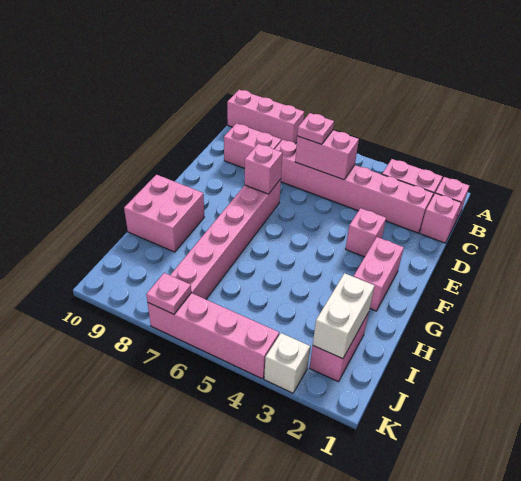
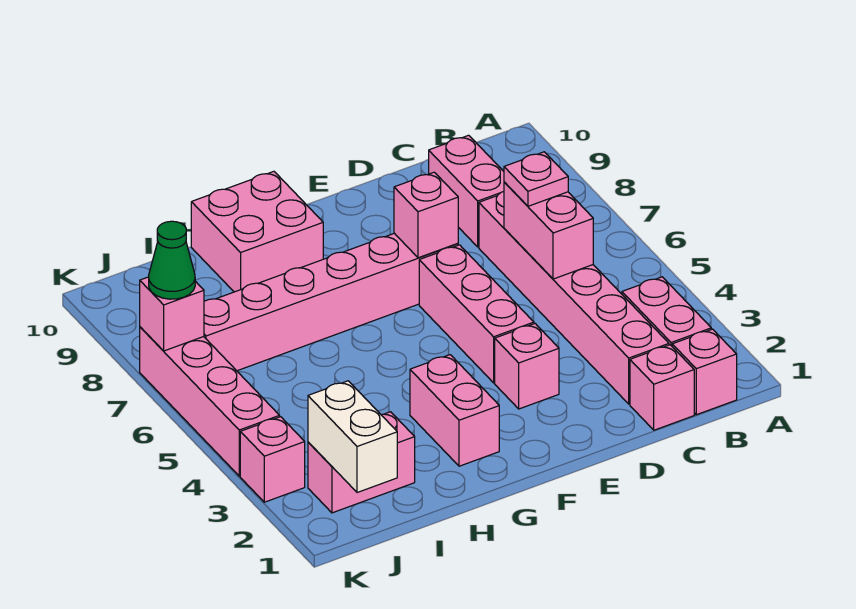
pink brick A8:A10 level 1 -> pink brick E4:E6 level 1
pink brick F2:G2 level 1 -> pink brick G2:G3 level 1
white brick I2:J2 level 2 -> white brick J1:J2 level 2
white brick K3 level 1 -> pink brick K3 level 1
pink plate K7 level 2 -> pink brick K7 level 2
none -> green cone K7 level 3

